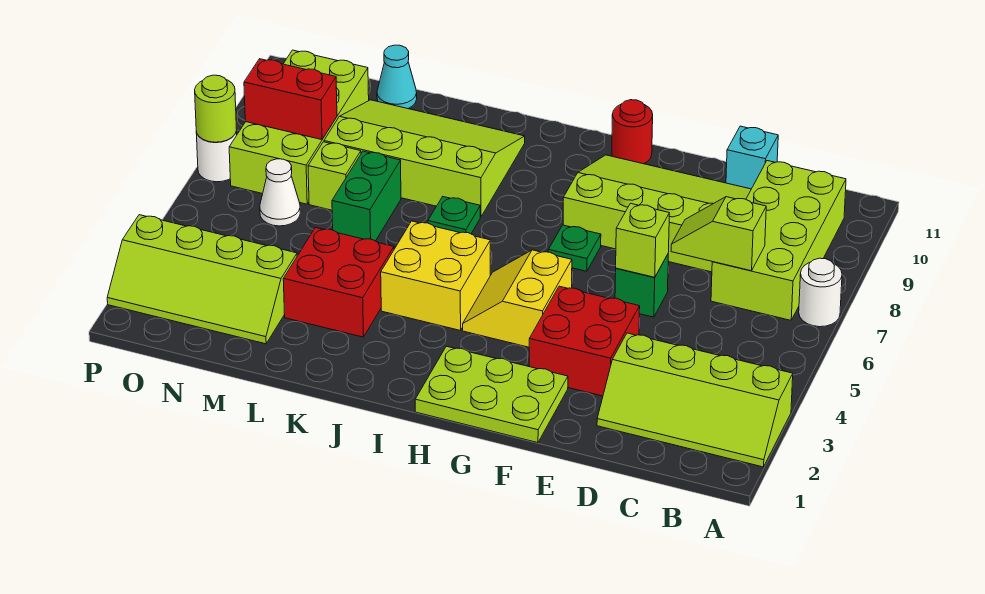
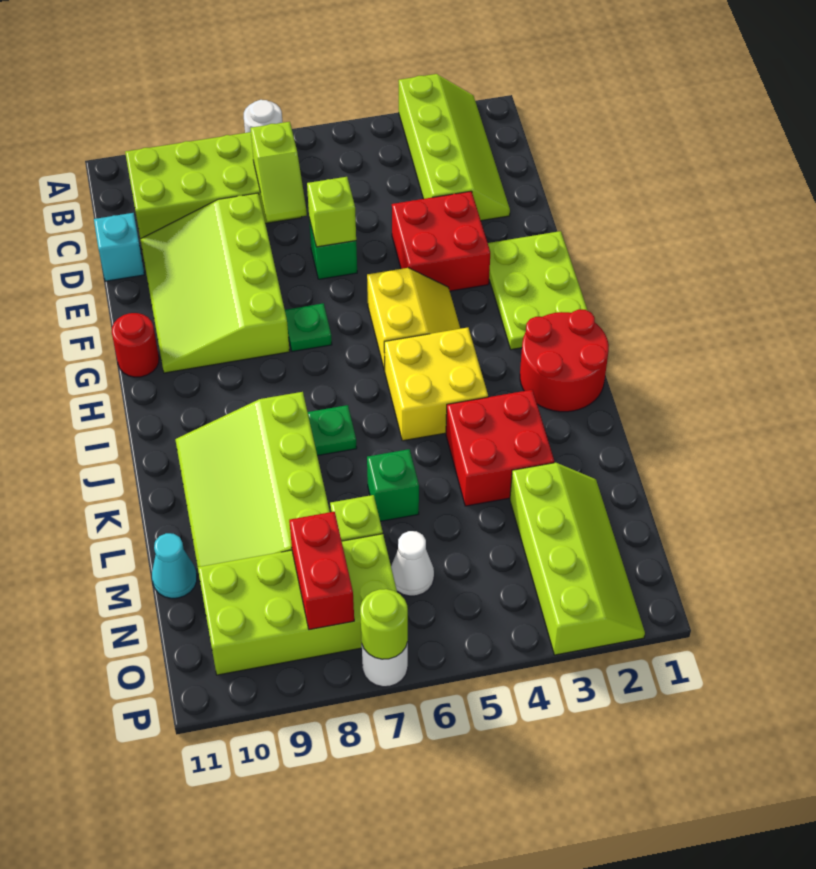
yellow slope G4:H5 level 1 top G -> yellow slope G4:H5 level 1 top 5
none -> red round brick I1:J2 level 1
green brick L6:L7 level 1 -> green brick L6 level 1

